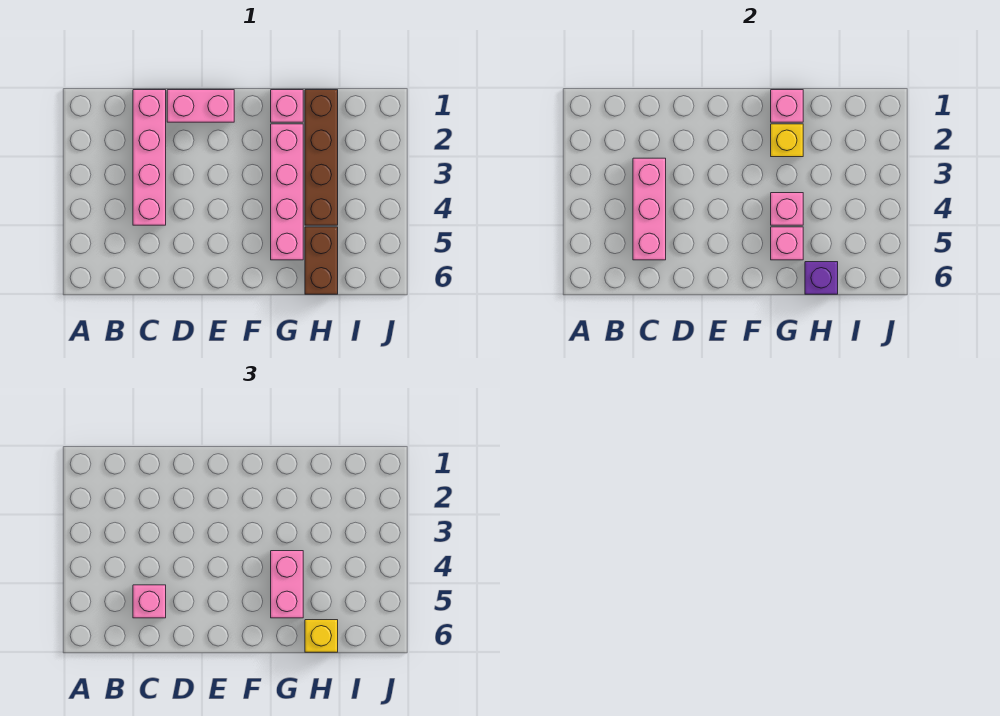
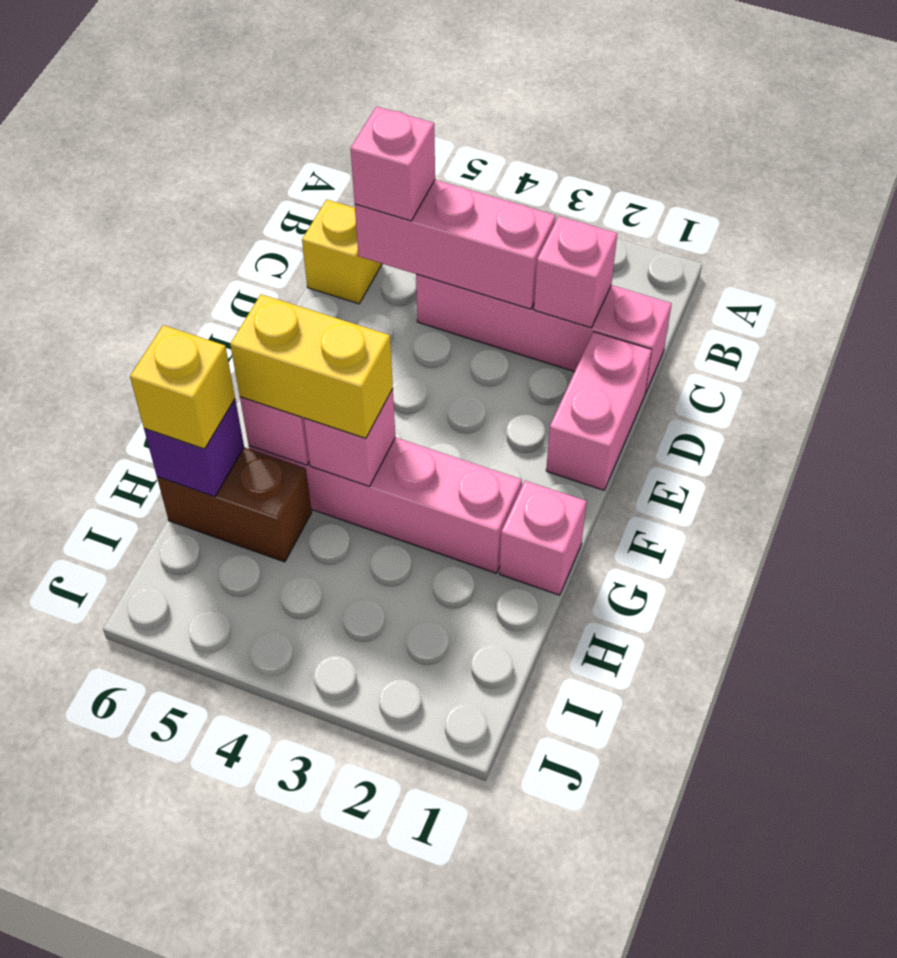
pink brick G1 level 2 -> pink brick C2 level 2
yellow brick G2 level 2 -> yellow brick C6 level 1
pink brick G4:G5 level 3 -> yellow brick G4:G5 level 3
brown brick H1:H4 level 1 -> none

